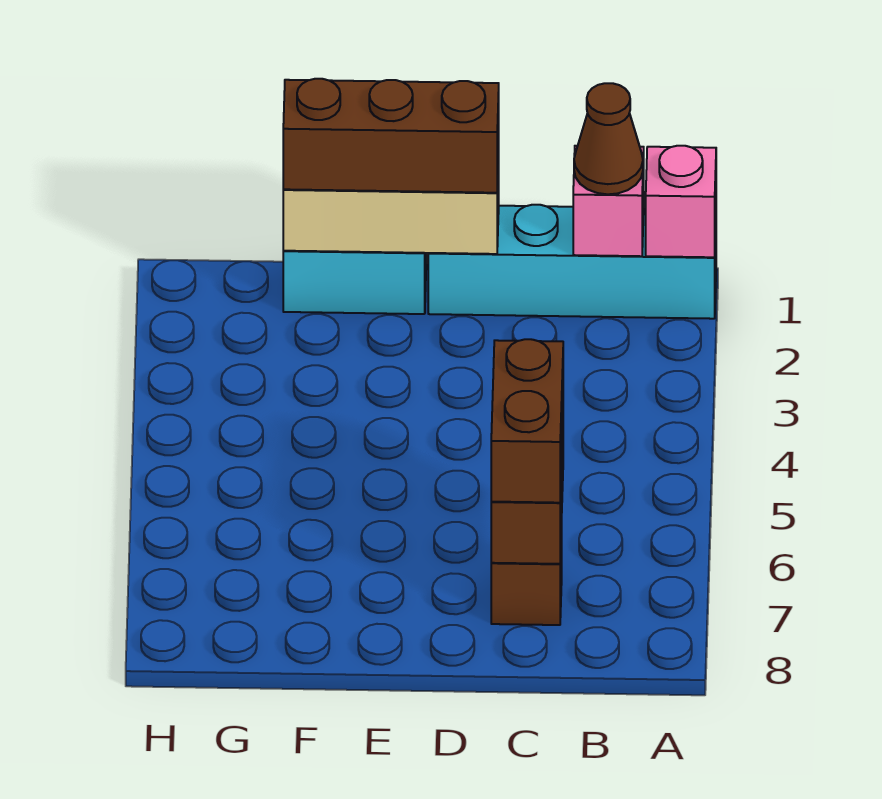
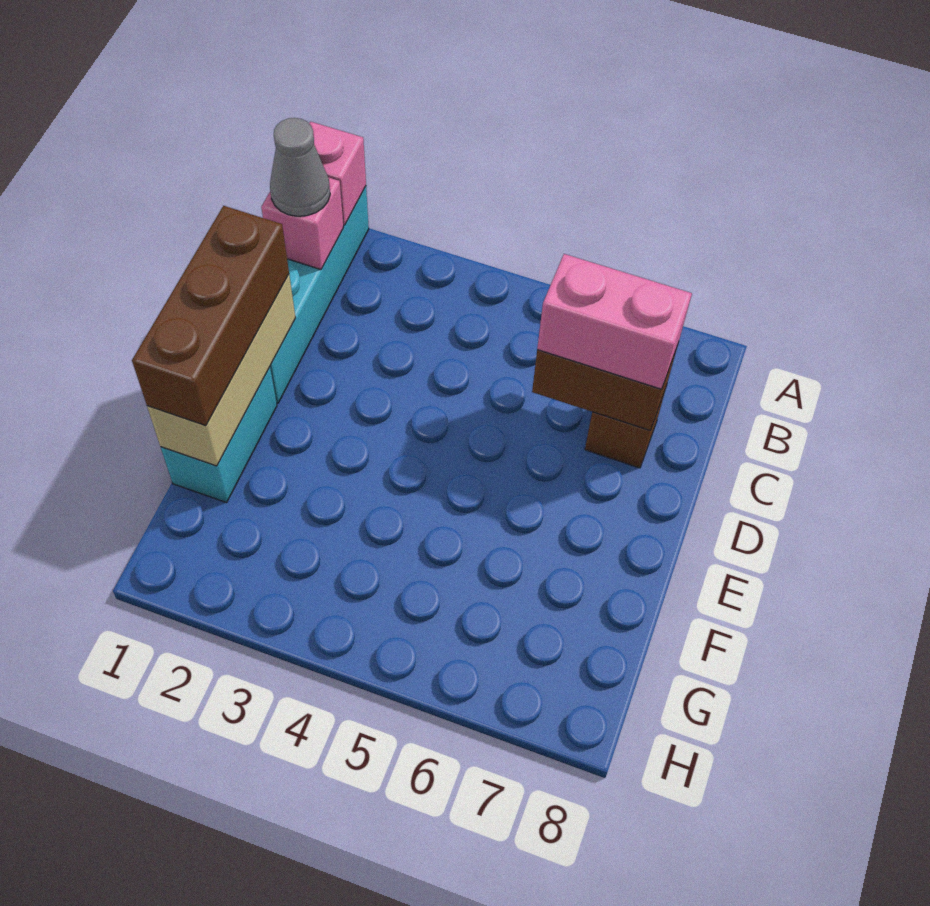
brown cone B1 level 3 -> grey cone B1 level 3
brown brick C6:C7 level 3 -> pink brick C6:C7 level 3

